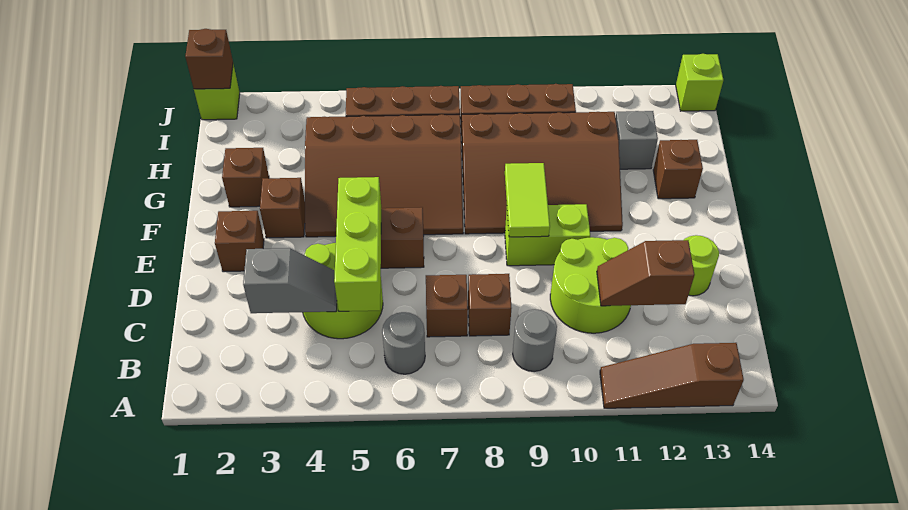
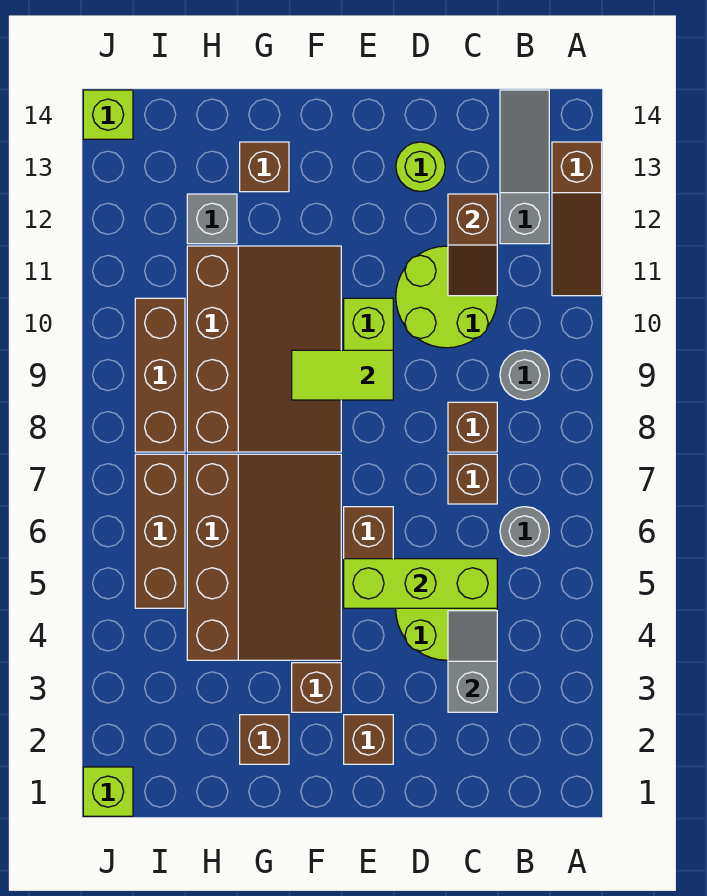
none -> grey slope B12:B14 level 1 top 12
brown brick J1 level 2 -> none

